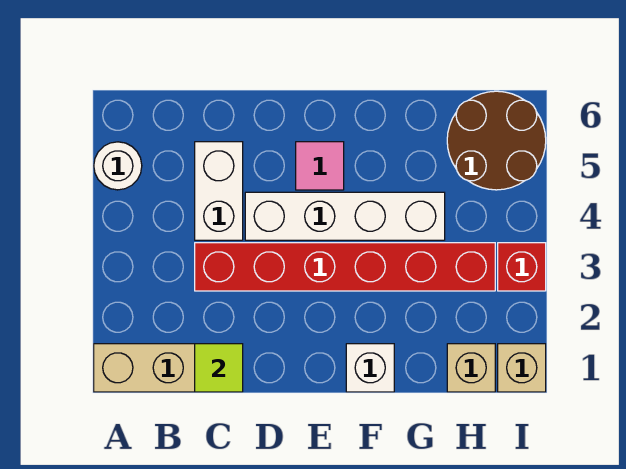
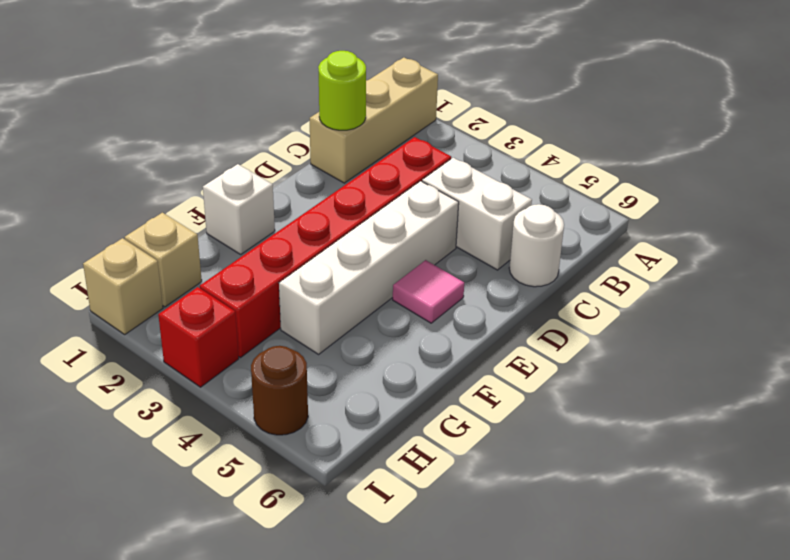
white round brick A5 level 1 -> white round brick C6 level 1
lime tile C1 level 2 -> lime round brick C1 level 2
brown round brick H5:I6 level 1 -> brown round brick I5 level 1

